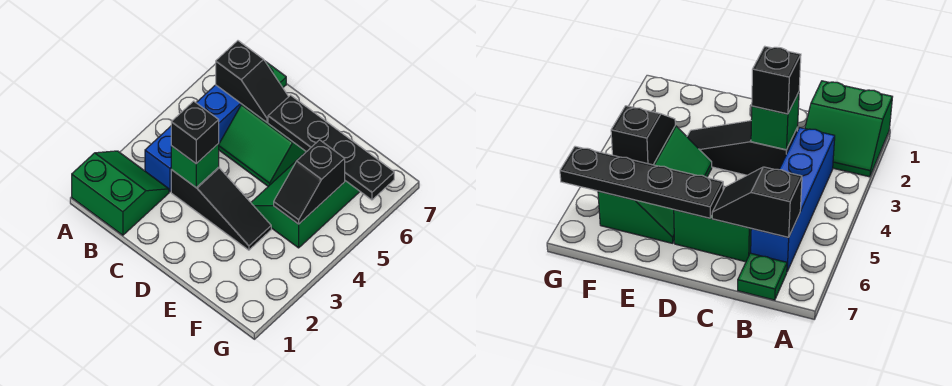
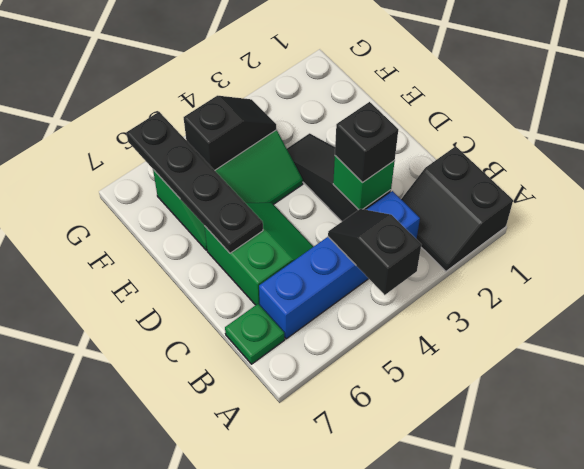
green slope A1:B2 level 1 top 1 -> black slope A1:B2 level 1 top 1
black slope B6:C6 level 2 top B -> black slope A4:B4 level 2 top A

